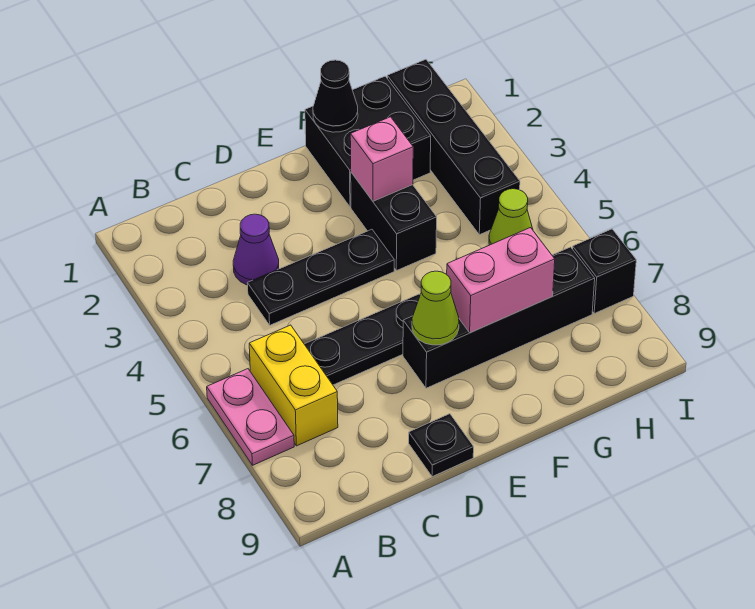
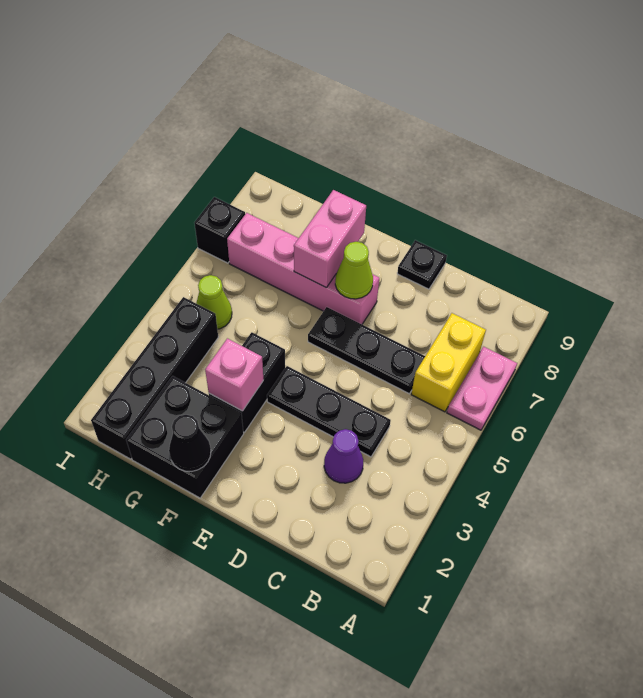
black brick E7:H7 level 1 -> pink brick E7:H7 level 1
pink brick F7:G7 level 2 -> pink brick F7:F8 level 2

